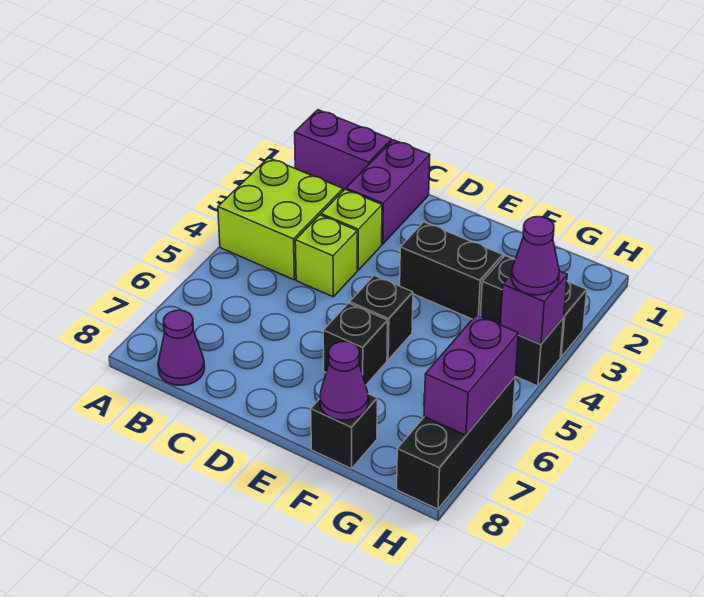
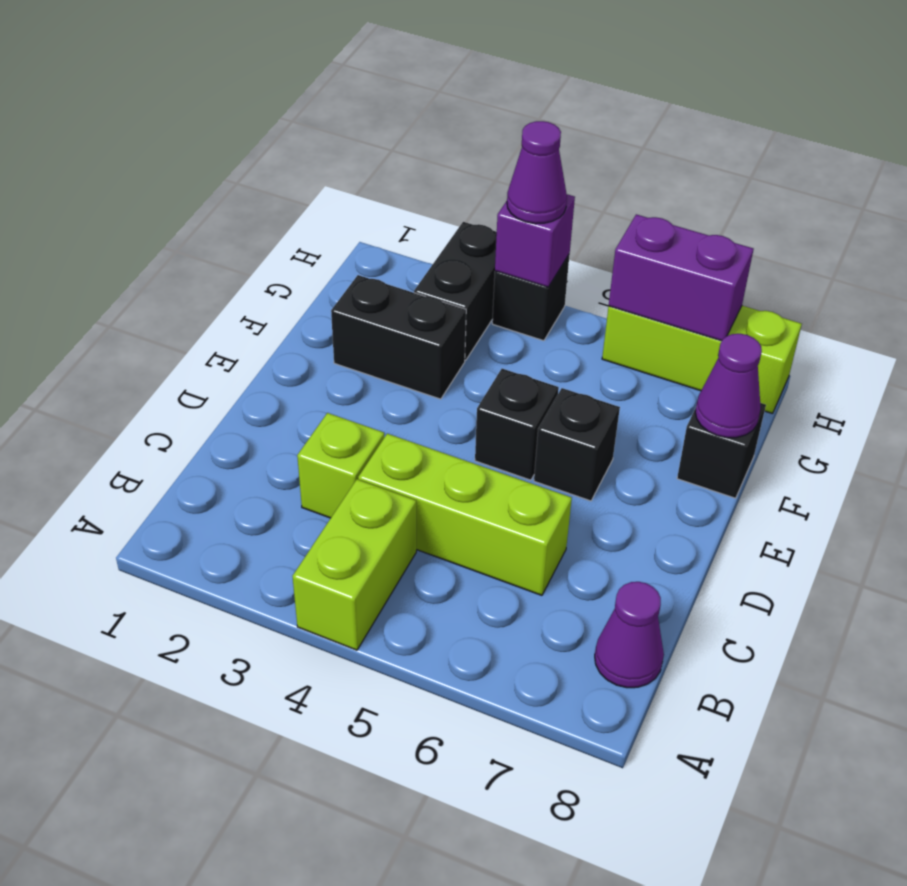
purple brick A1:B1 level 1 -> none
lime brick A3:B4 level 1 -> lime brick A4:B4 level 1
purple brick C1:C2 level 1 -> none
lime brick C4 level 1 -> lime brick C4:C6 level 1
black brick E3:F3 level 1 -> black brick F2:F3 level 1
black brick H6:H8 level 1 -> lime brick H6:H8 level 1

